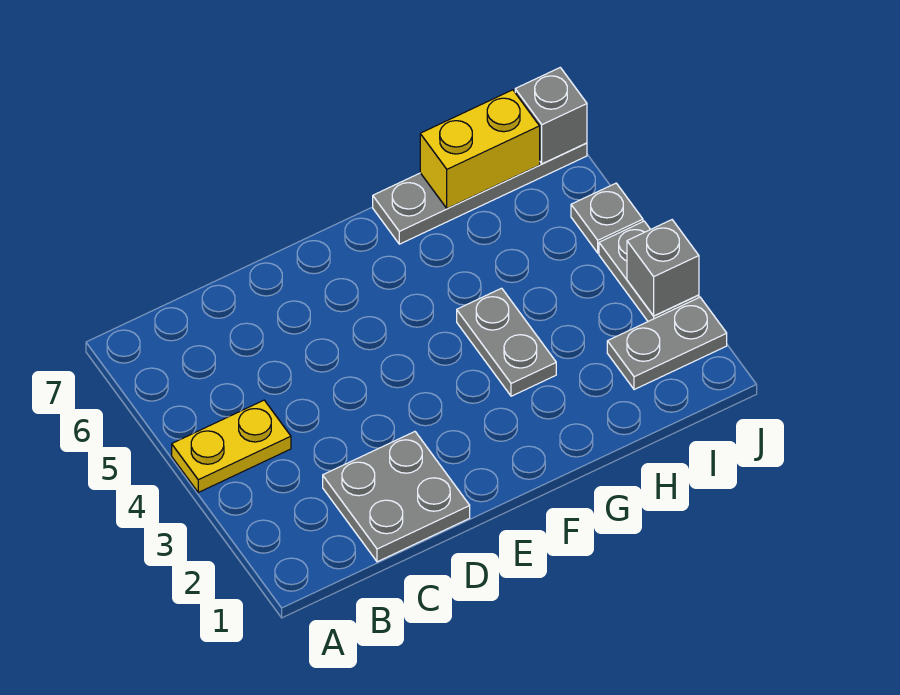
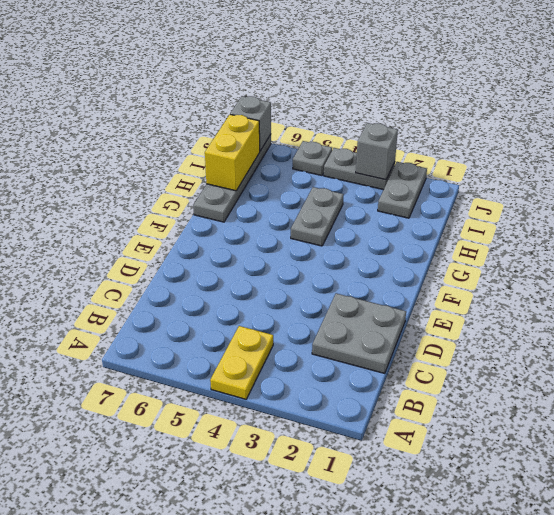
grey plate G3:G4 level 1 -> grey plate G4:H4 level 1

